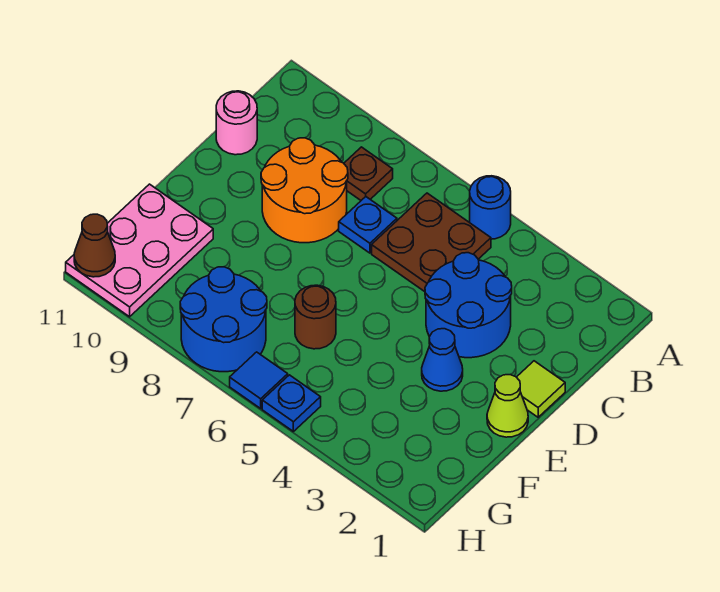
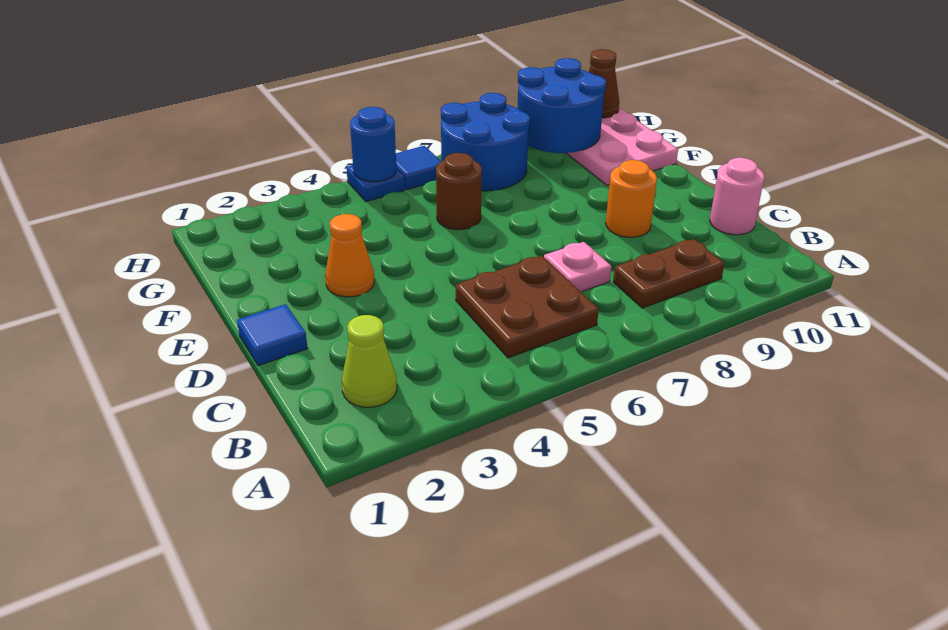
blue round brick A5 level 1 -> blue round brick H5 level 2
brown plate B8 level 1 -> brown plate B8:B9 level 1
blue round brick C3:D4 level 1 -> blue round brick G9:H10 level 2
blue plate C7 level 1 -> pink plate C7 level 1
orange round brick C8:D9 level 1 -> orange round brick D9 level 1
lime tile D1 level 1 -> blue tile D1 level 1
lime cone E1 level 1 -> lime cone B2 level 1
blue cone E3 level 1 -> orange cone E3 level 1

